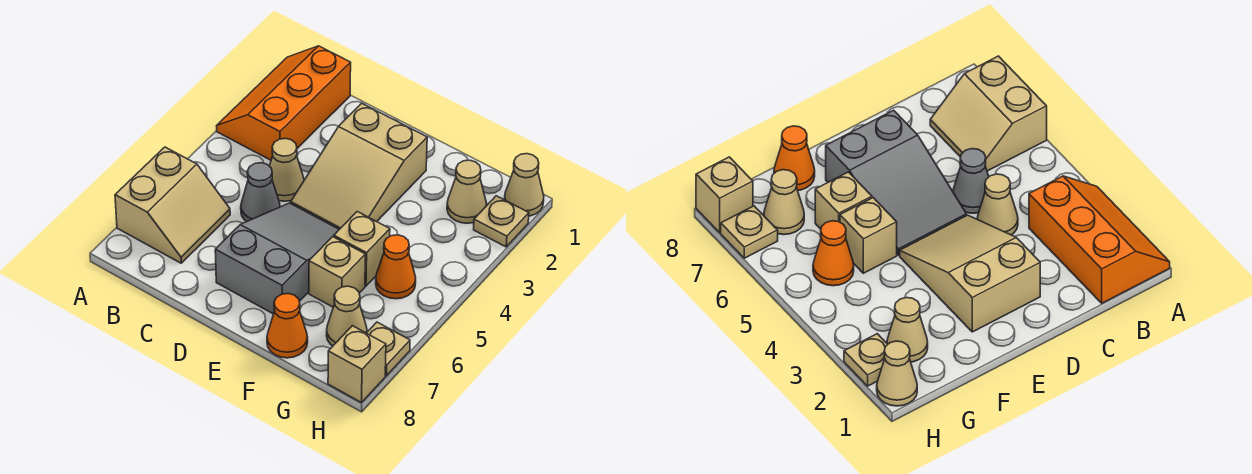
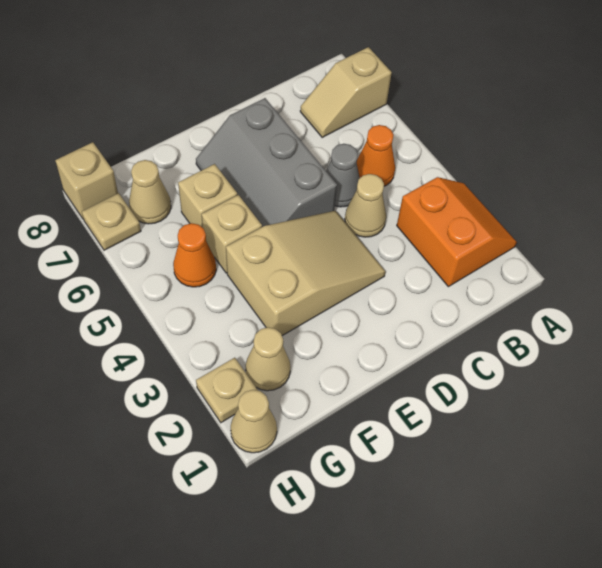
orange slope A1:B3 level 1 top B -> orange slope A2:B3 level 1 top B
tan slope A6:B7 level 1 top A -> tan slope A7:B7 level 1 top A
tan slope D2:E4 level 1 top 2 -> tan slope D3:F4 level 1 top F
grey slope D5:E7 level 1 top 7 -> grey slope D5:E7 level 1 top D
orange cone F8 level 1 -> orange cone B5 level 1

